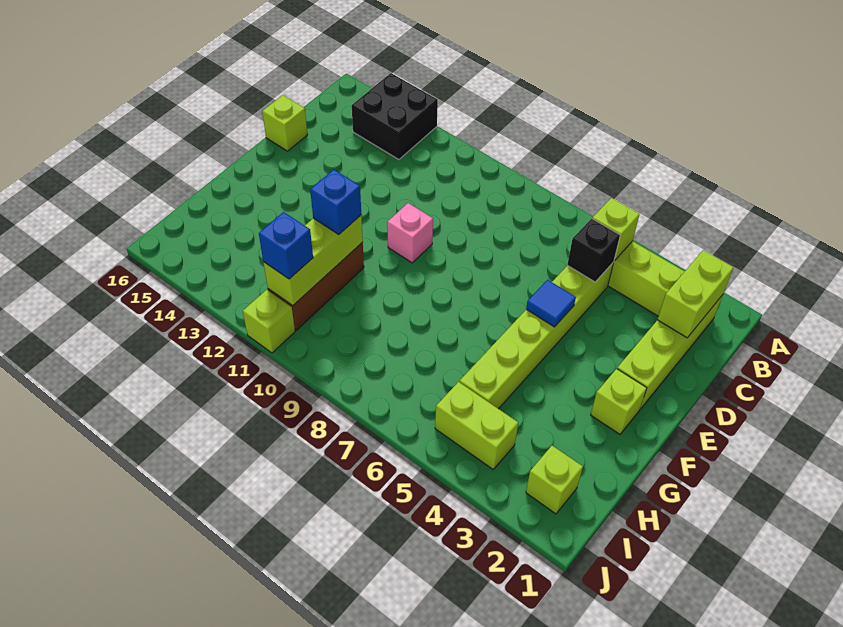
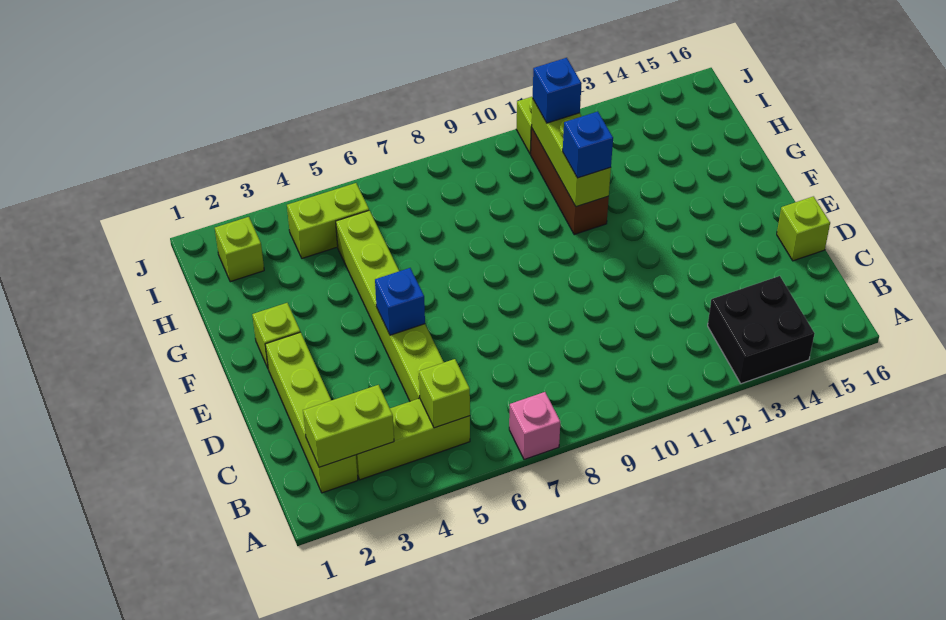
lime brick B2:C2 level 2 -> lime brick B2:B3 level 2
black brick C5 level 2 -> none
blue tile E5 level 2 -> blue brick E5 level 2
pink brick E10 level 1 -> pink brick A7 level 1

